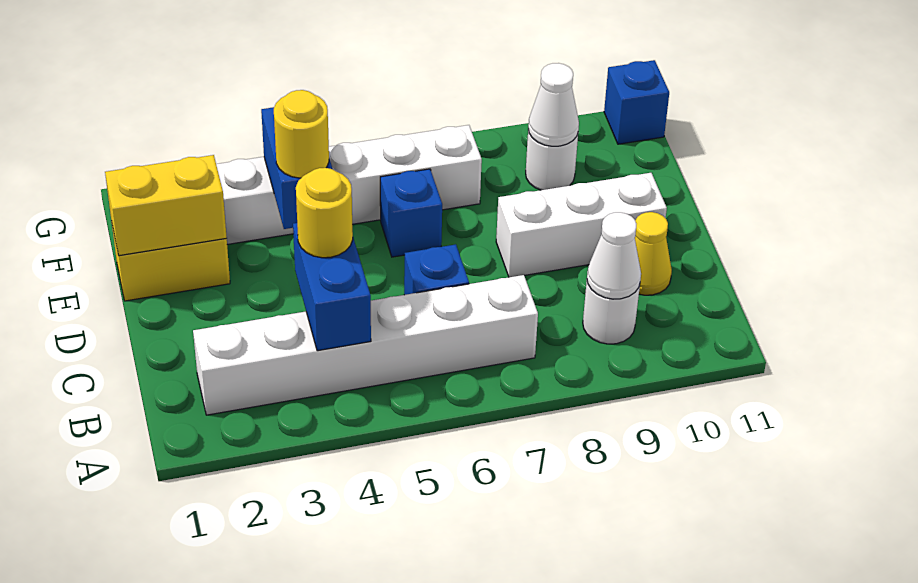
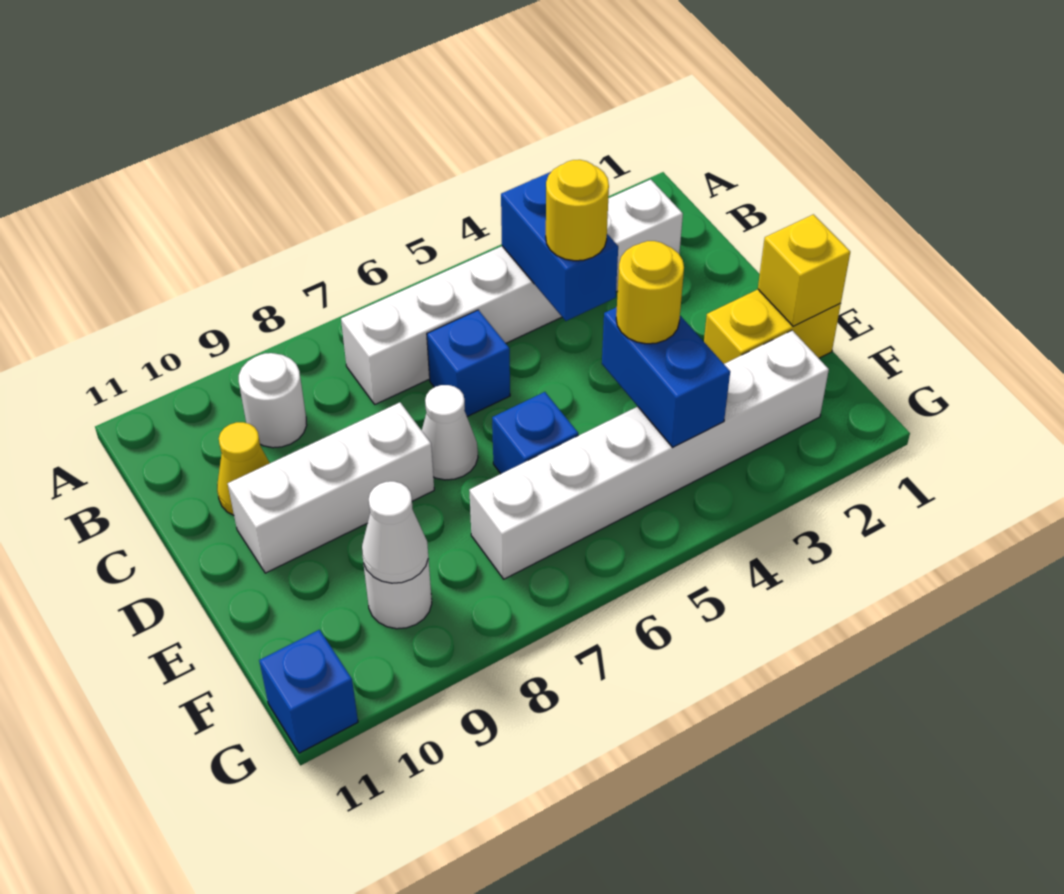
white cone B9 level 2 -> white cone D7 level 1
yellow brick E1:E2 level 2 -> yellow brick E1 level 2

